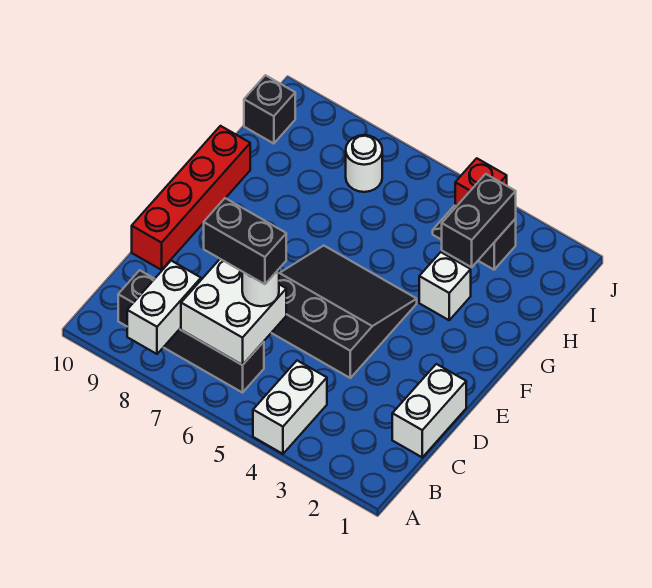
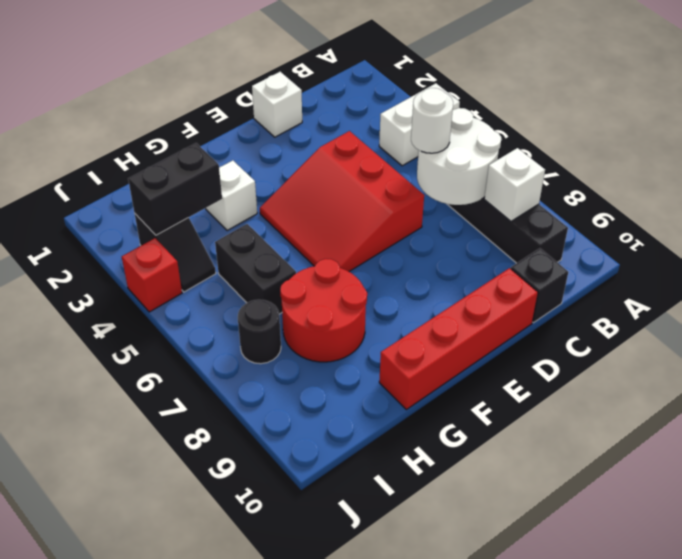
white brick A8:B8 level 2 -> white brick B8 level 2
white brick B6:C7 level 2 -> white round brick B6:C7 level 2
white brick C1:D1 level 1 -> white brick D1 level 1
black brick C6:C7 level 4 -> black brick H5:H6 level 1
black slope D4:F6 level 1 top D -> red slope D4:F6 level 1 top D
none -> red round brick G7:H8 level 1
white round brick I7 level 1 -> black round brick I7 level 1
black brick I10 level 1 -> black brick C10 level 1

